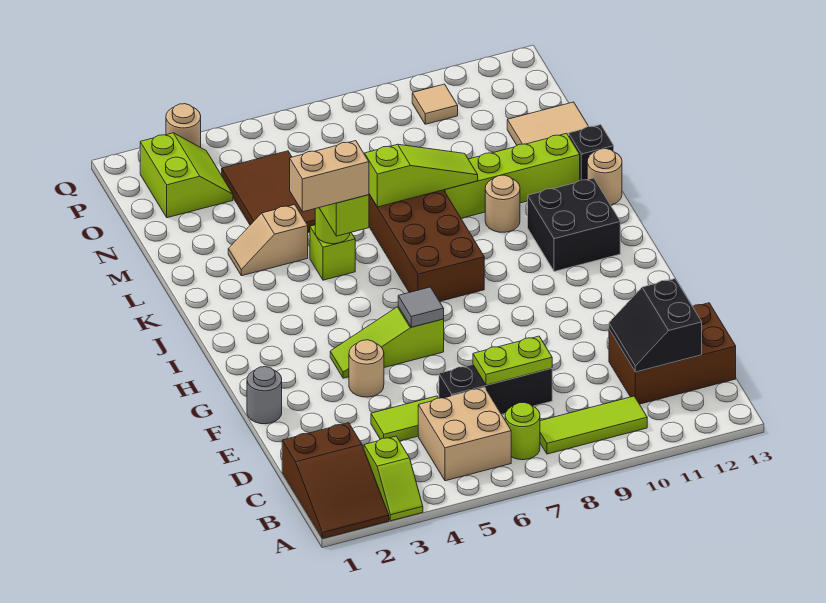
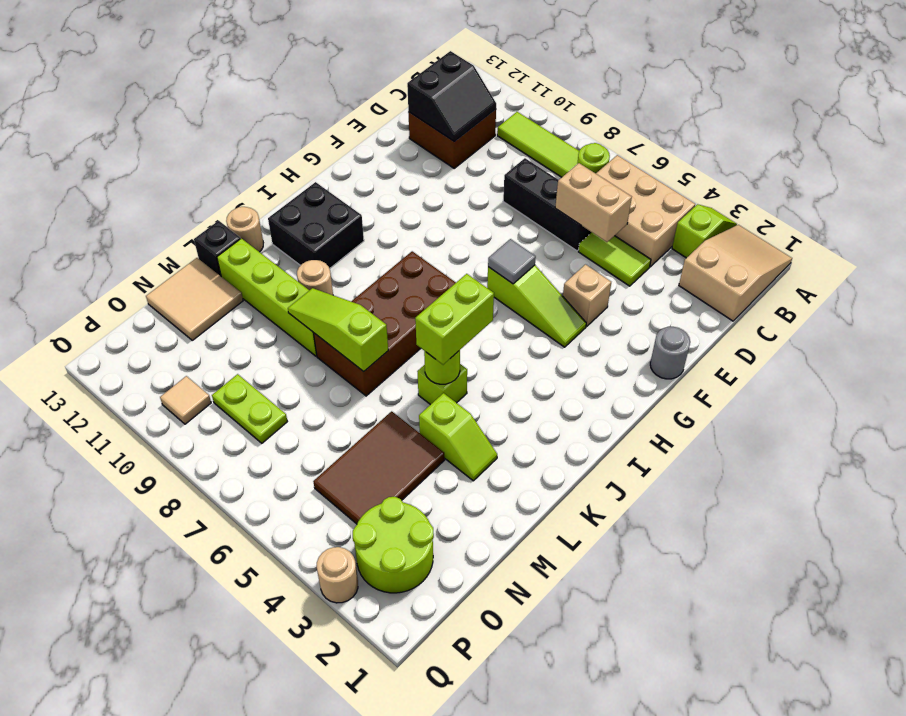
brown slope A1:C2 level 1 top C -> tan slope A1:C2 level 1 top C
tan brick B5:C6 level 1 -> tan brick B4:C6 level 1
brown brick C11:D13 level 1 -> brown brick C11:D12 level 1
lime plate D7:D8 level 2 -> lime plate O8:O9 level 1
tan round brick F4 level 1 -> tan brick F4 level 1
tan brick J4:J5 level 4 -> tan brick D5:D6 level 2
tan slope L3:L4 level 1 top 4 -> lime slope L3:L4 level 1 top 4
lime slope O2:P3 level 1 top 2 -> lime round brick O2:P3 level 1

